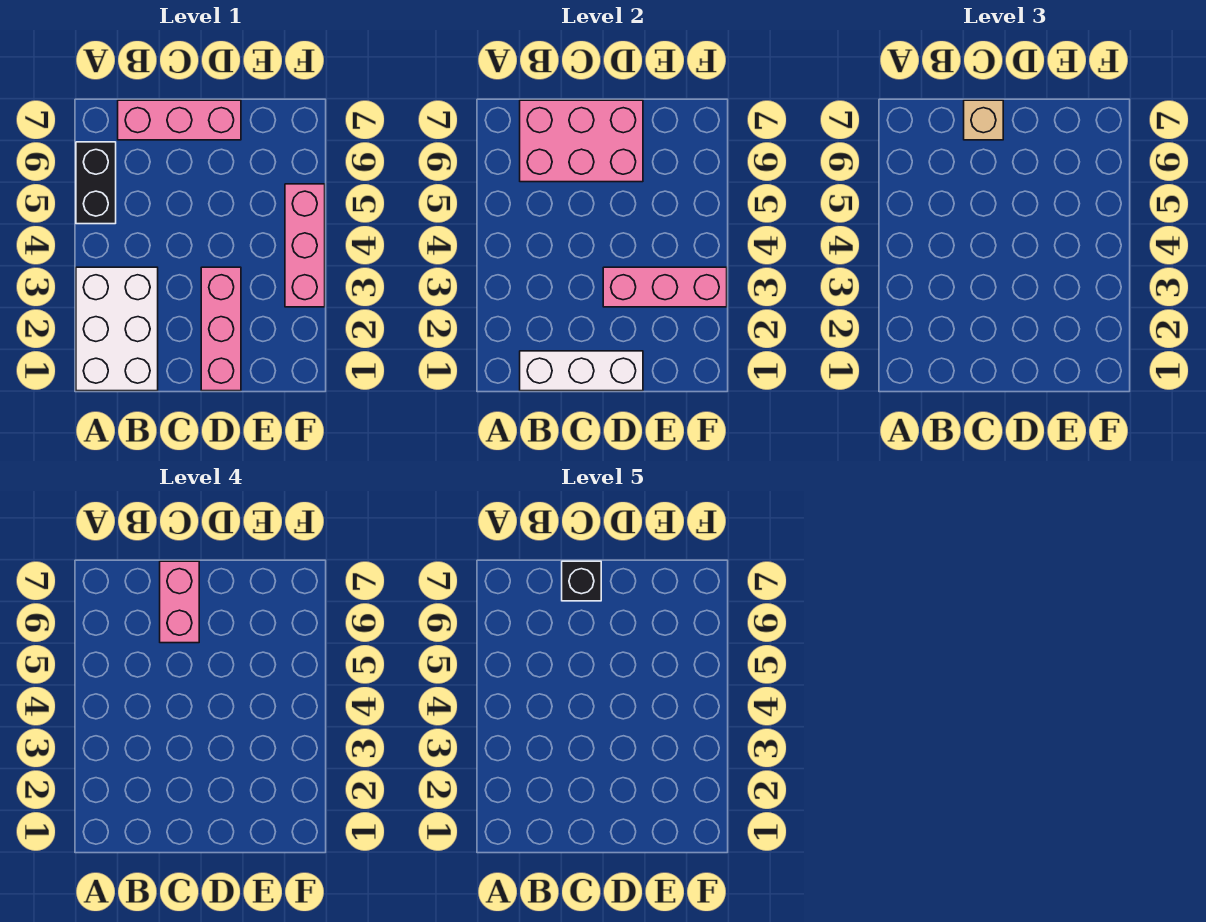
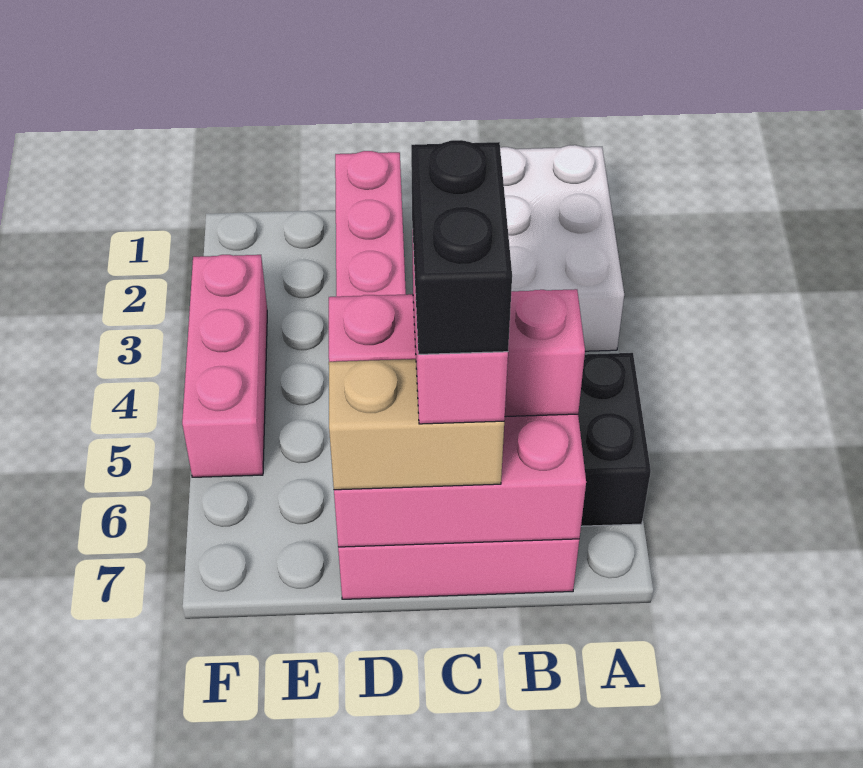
white brick B1:D1 level 2 -> none
tan brick C7 level 3 -> tan brick C7:D7 level 3
black brick C7 level 5 -> black brick C6:C7 level 5
pink brick D3:F3 level 2 -> pink brick B6:D6 level 3

